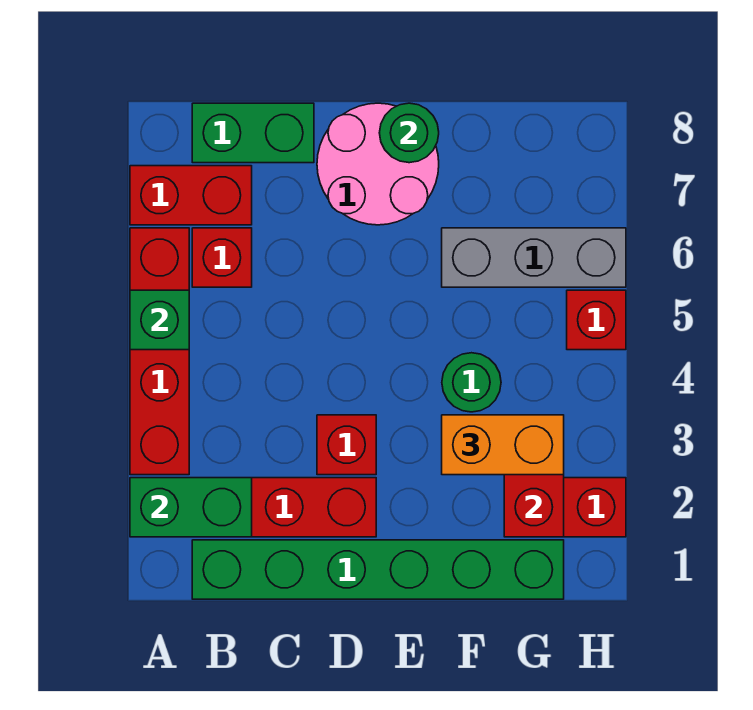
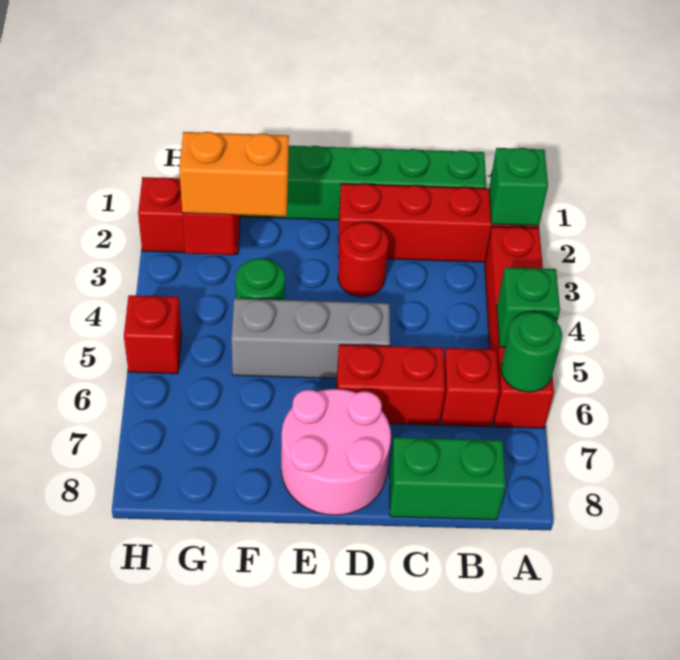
green brick A2:B2 level 2 -> green brick A2 level 2
red brick A7:B7 level 1 -> red brick C6:D6 level 1
red brick D3 level 1 -> red round brick D3 level 1
green round brick E8 level 2 -> green round brick A6 level 2
grey brick F6:H6 level 1 -> grey brick D5:F5 level 1

